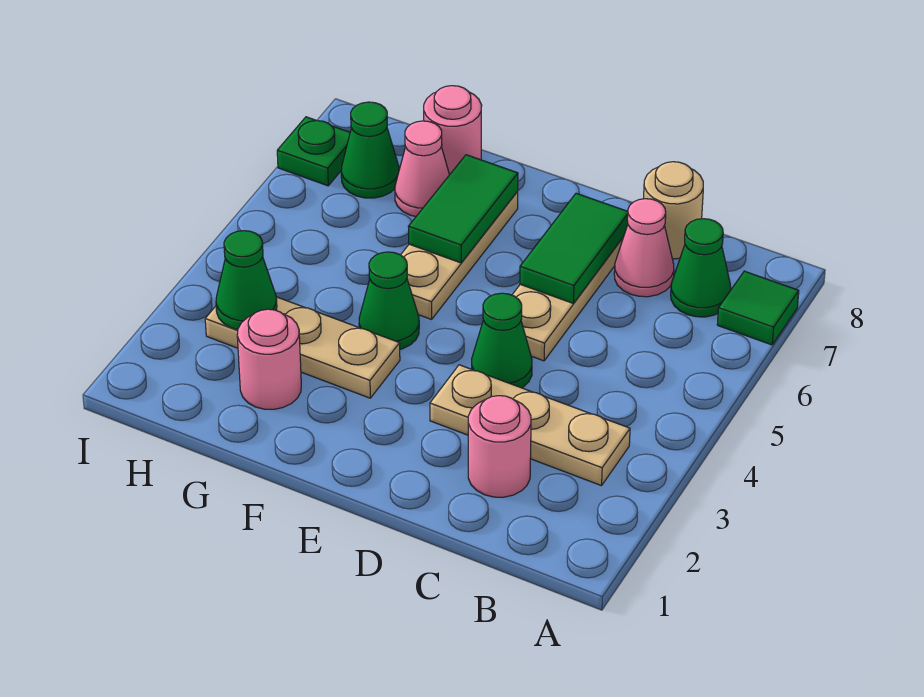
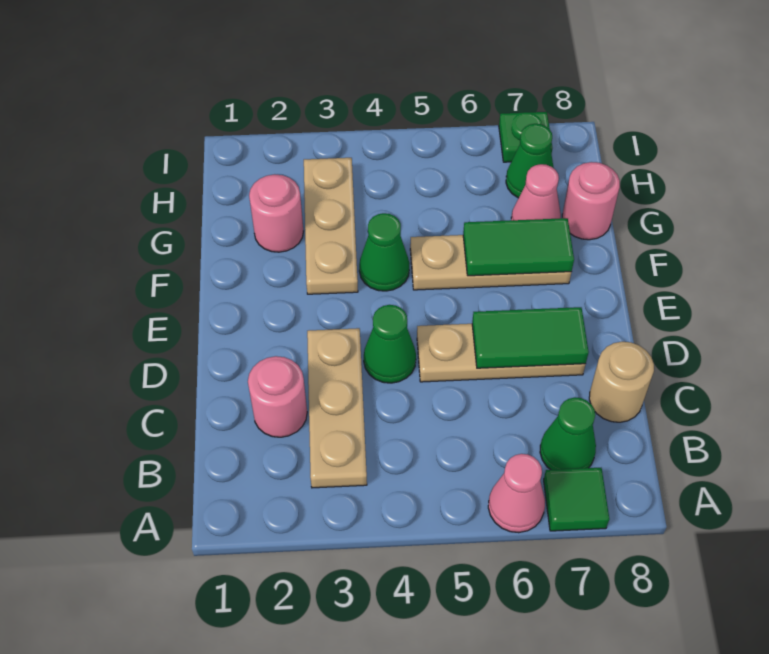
pink cone C7 level 1 -> pink cone A6 level 1
green cone H3 level 2 -> none

